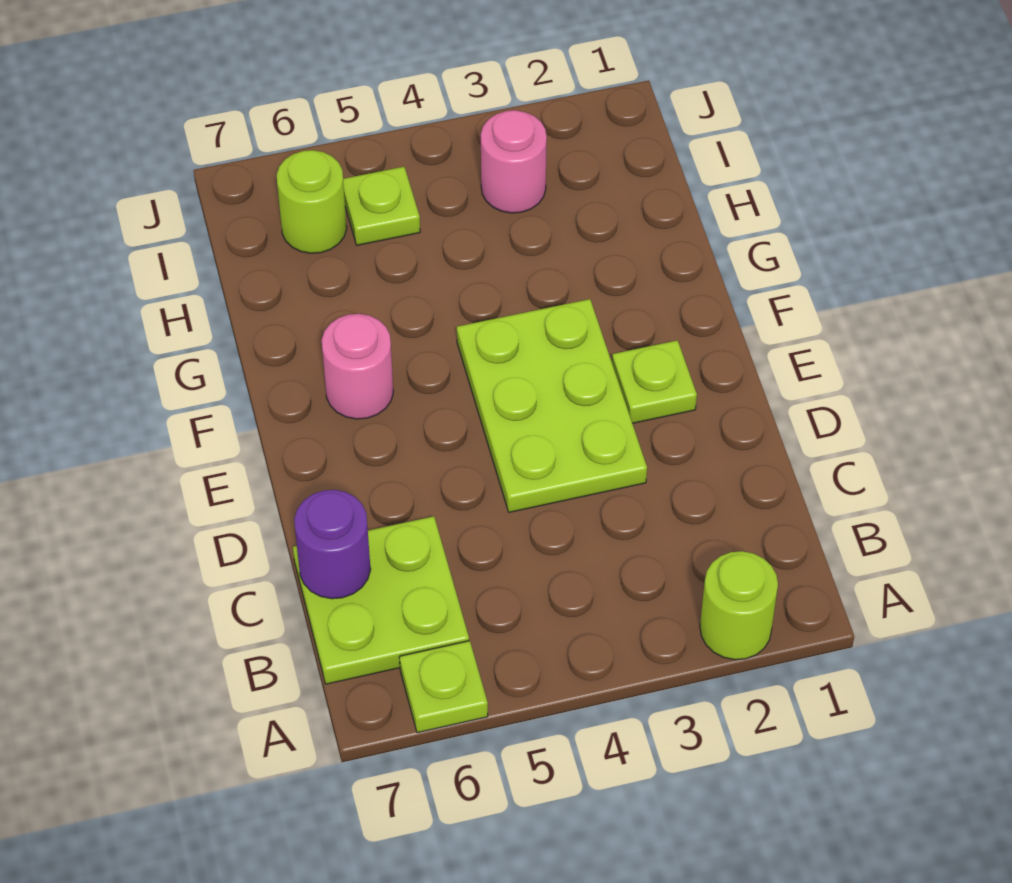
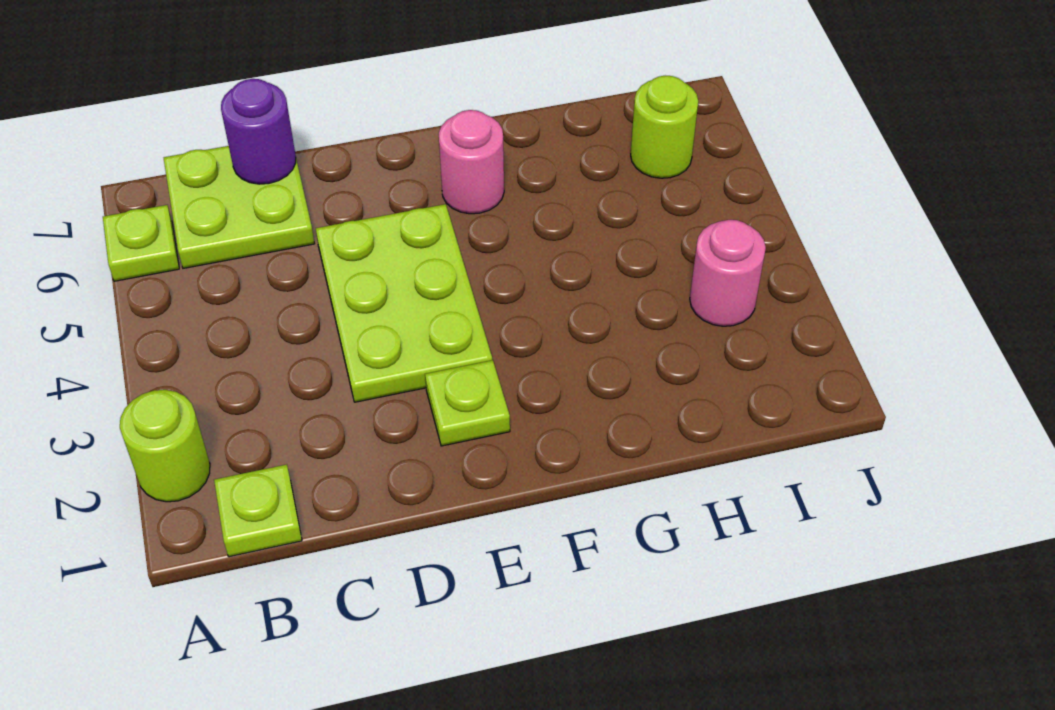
lime plate D3:F4 level 1 -> lime plate D3:E5 level 1
lime plate I5 level 1 -> lime plate B1 level 1

